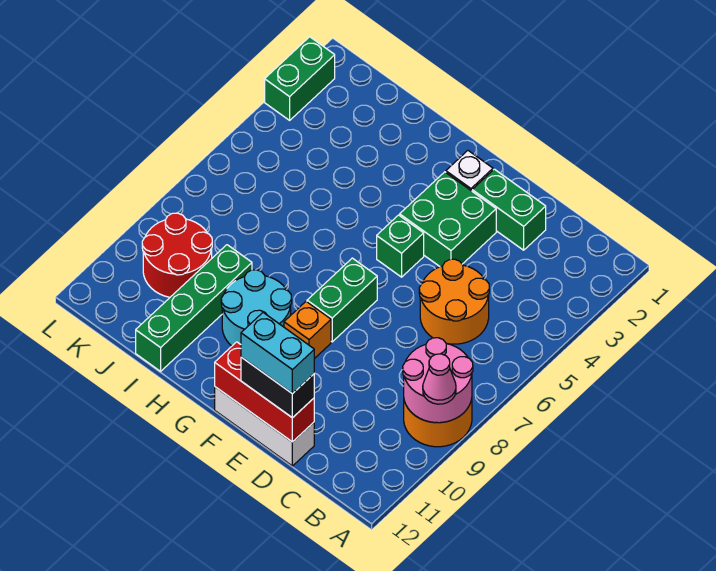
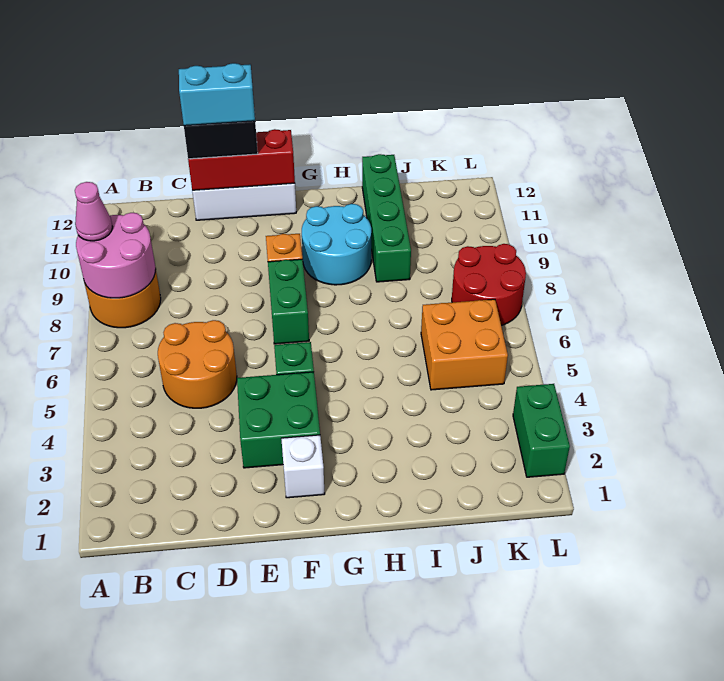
green brick D2:E2 level 1 -> none
none -> orange brick J5:K6 level 1
red round brick J9:K10 level 1 -> red round brick K7:L8 level 1

